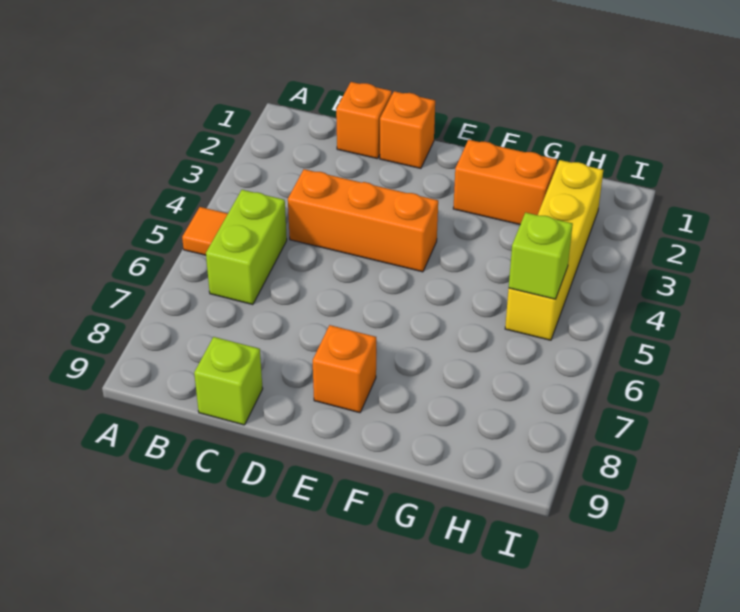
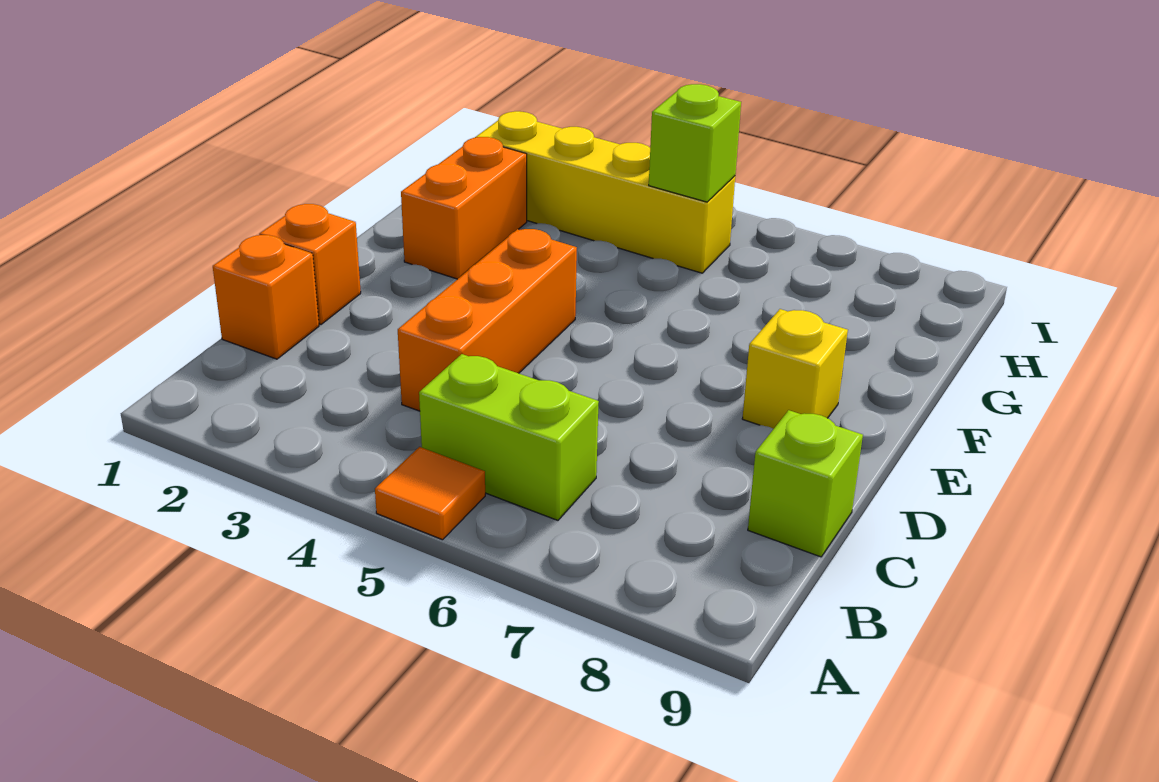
orange brick E8 level 1 -> yellow brick E8 level 1

